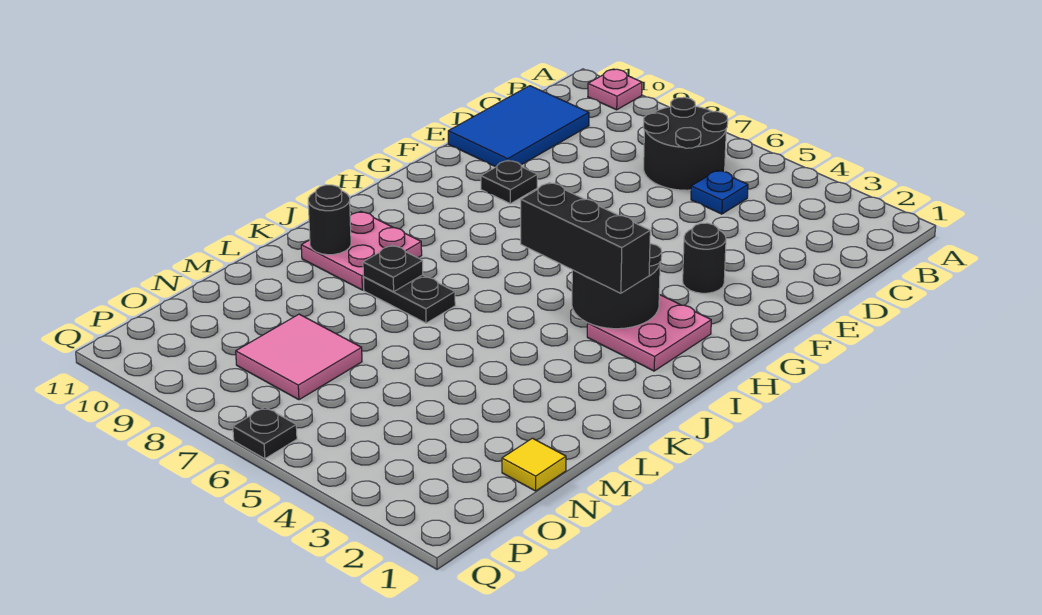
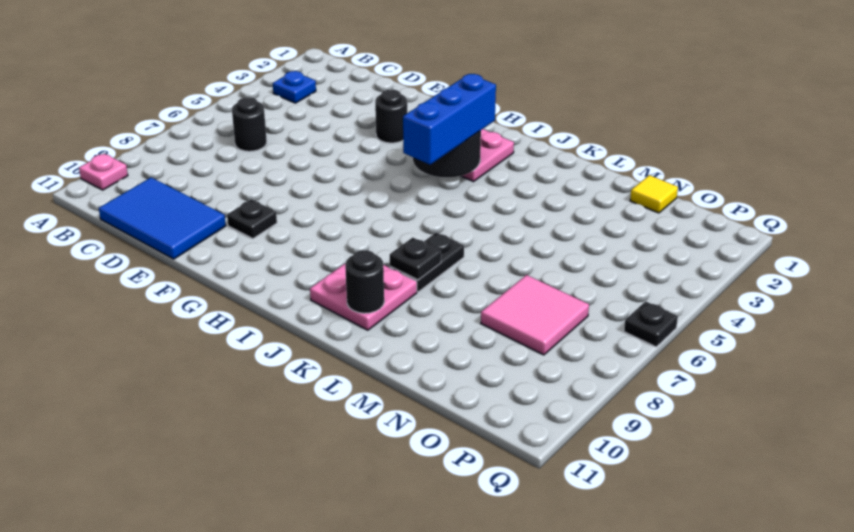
black round brick B6:C7 level 1 -> black round brick C6 level 1
blue plate C5 level 1 -> blue plate B3 level 1
black brick I3:I5 level 3 -> blue brick I3:I5 level 3

